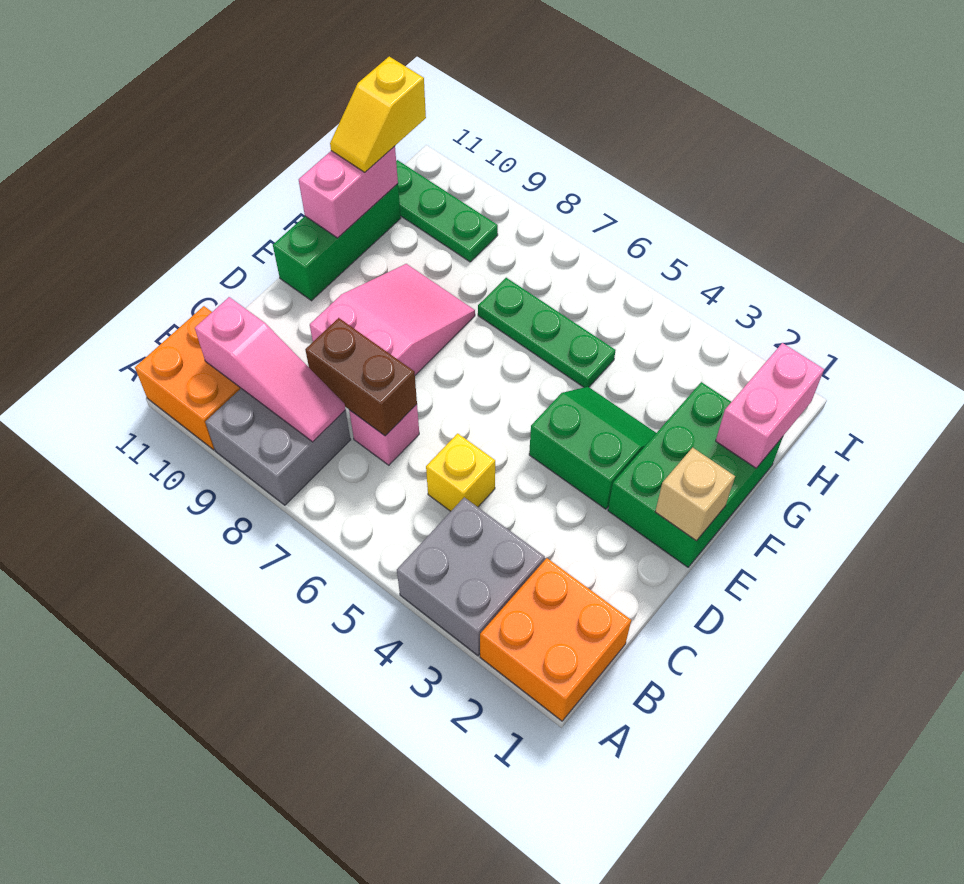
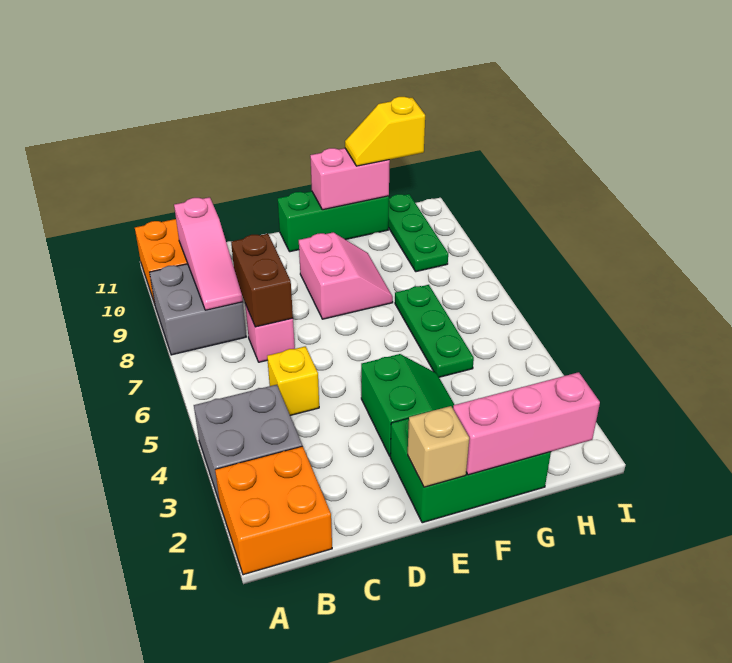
pink slope D8:F9 level 1 top D -> pink slope E8:F9 level 1 top E
pink brick G1:H1 level 2 -> pink brick F1:H1 level 2

